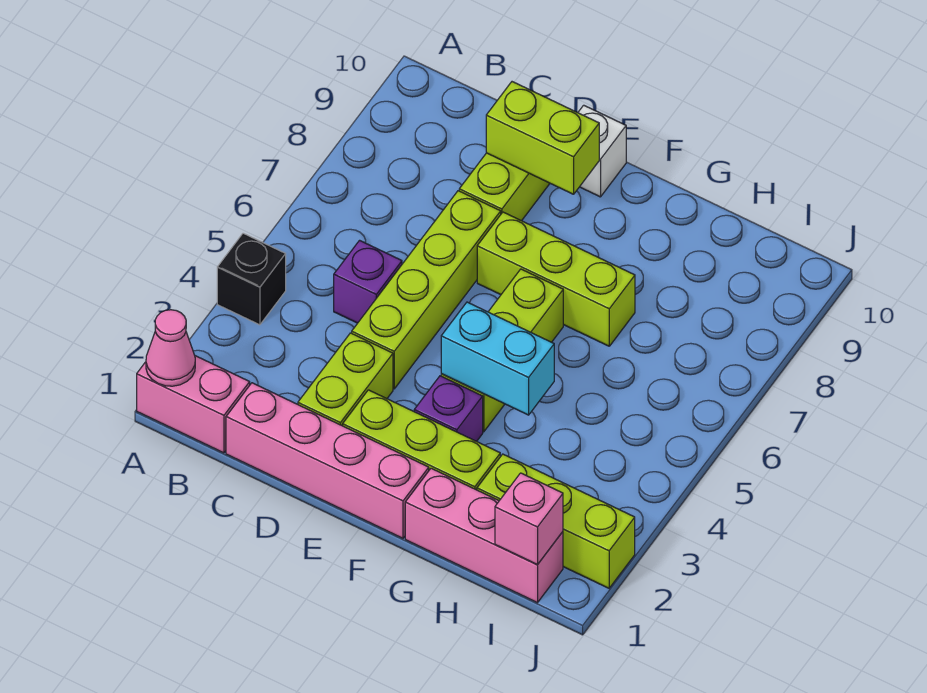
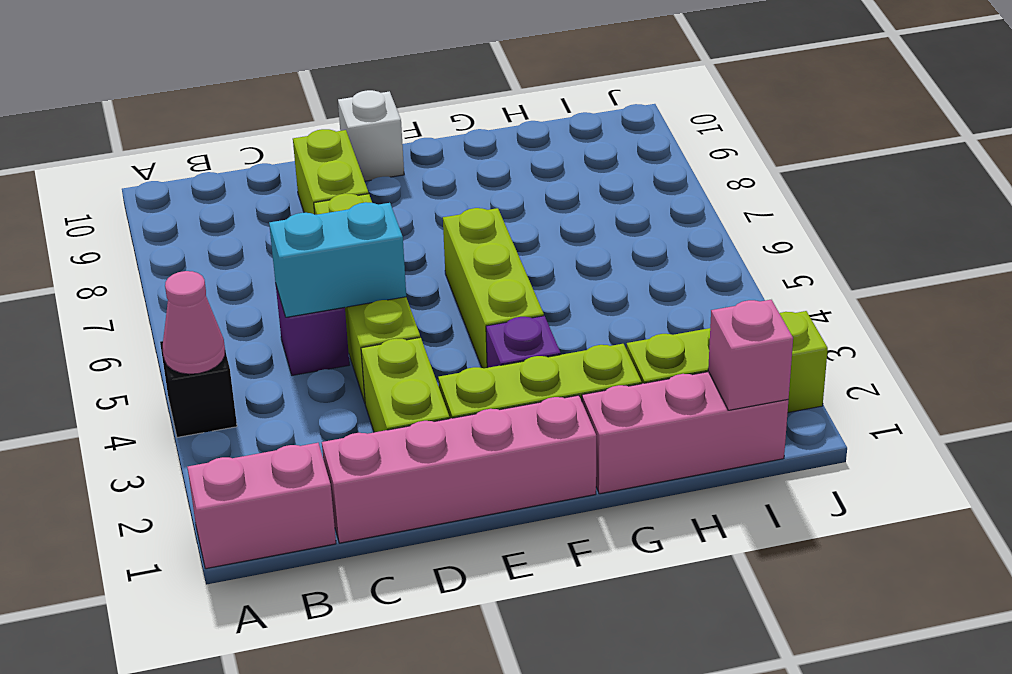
pink cone A1 level 2 -> pink cone A4 level 2
lime brick D9:E9 level 2 -> none
lime brick E7:G7 level 1 -> none
cyan brick F4:G4 level 2 -> cyan brick C5:D5 level 2

